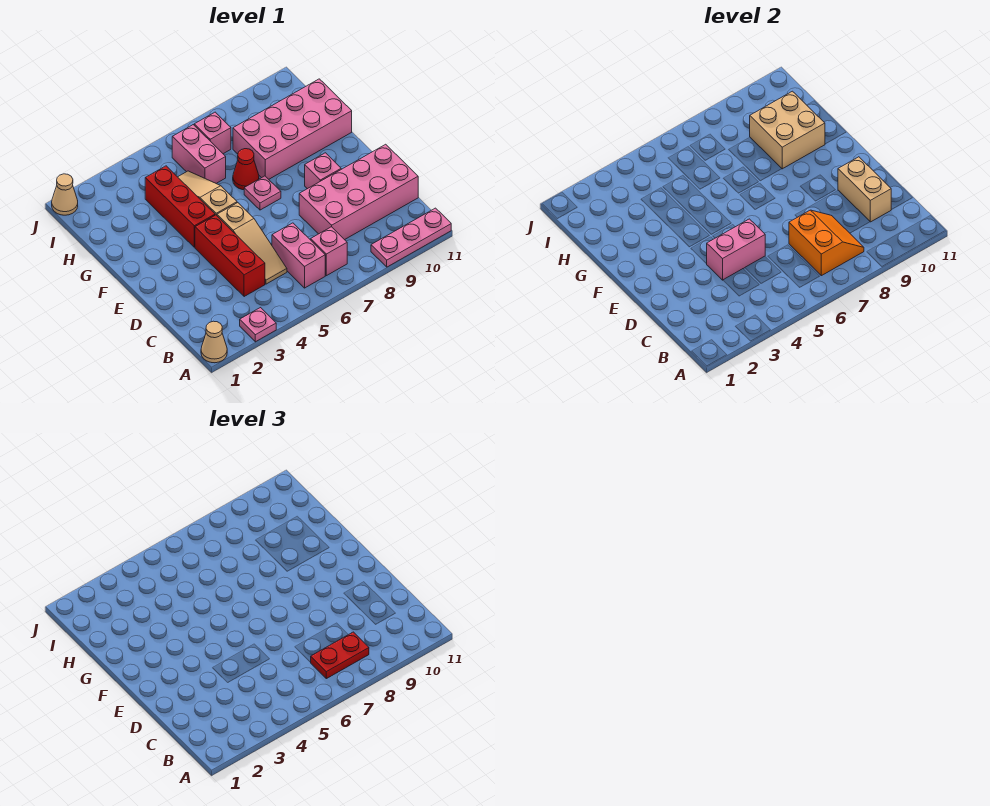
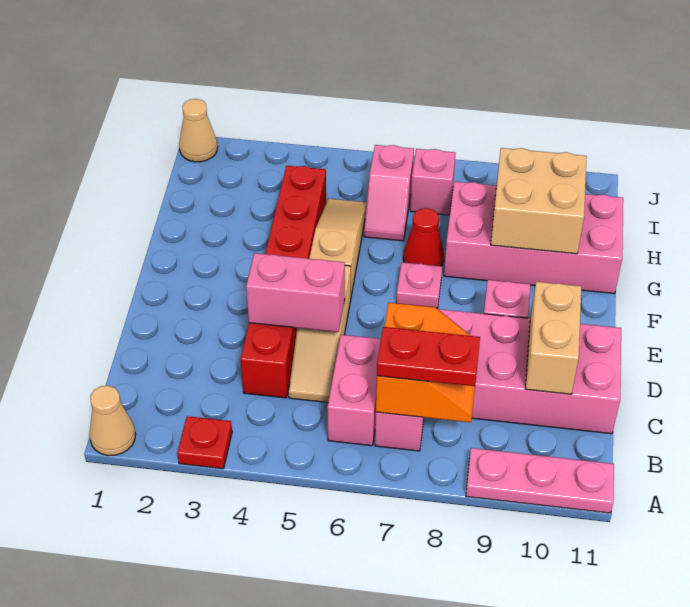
pink plate A3 level 1 -> red plate A3 level 1
pink brick H6:I6 level 1 -> pink slope H6:I6 level 1 top I

